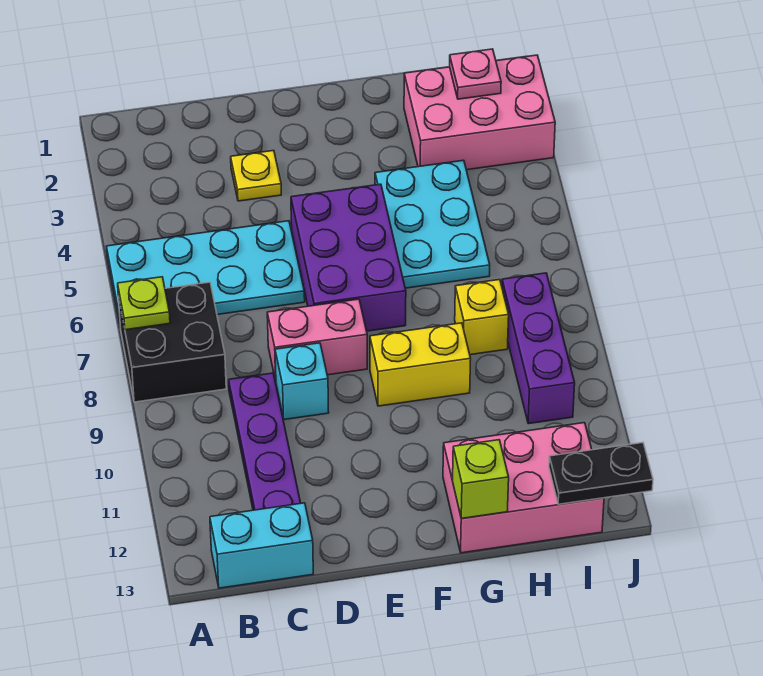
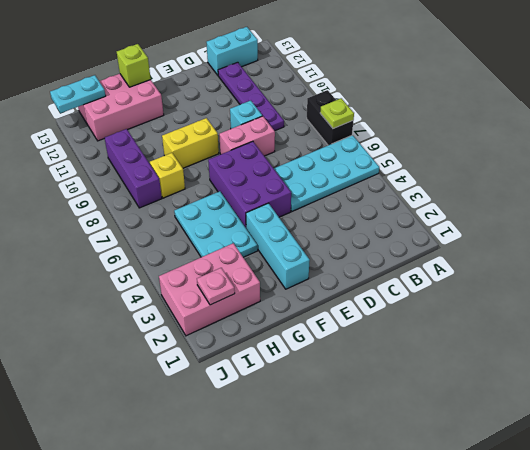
black brick A7:B8 level 1 -> black brick A7:A8 level 1
yellow plate D3 level 1 -> none
none -> cyan brick F2:F4 level 1
black plate I13:J13 level 2 -> cyan plate I13:J13 level 2

